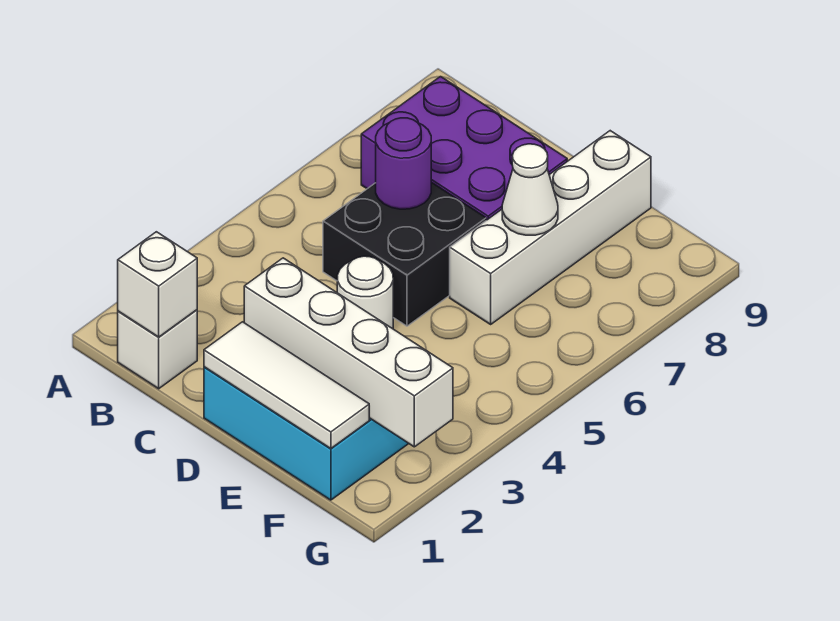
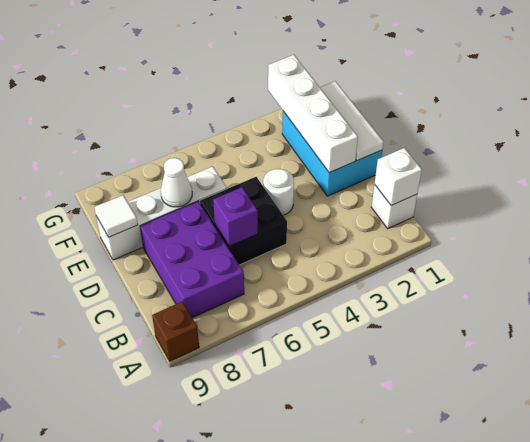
none -> brown brick A9 level 1
purple round brick C6 level 2 -> purple brick C6 level 2
none -> white tile E9 level 2

